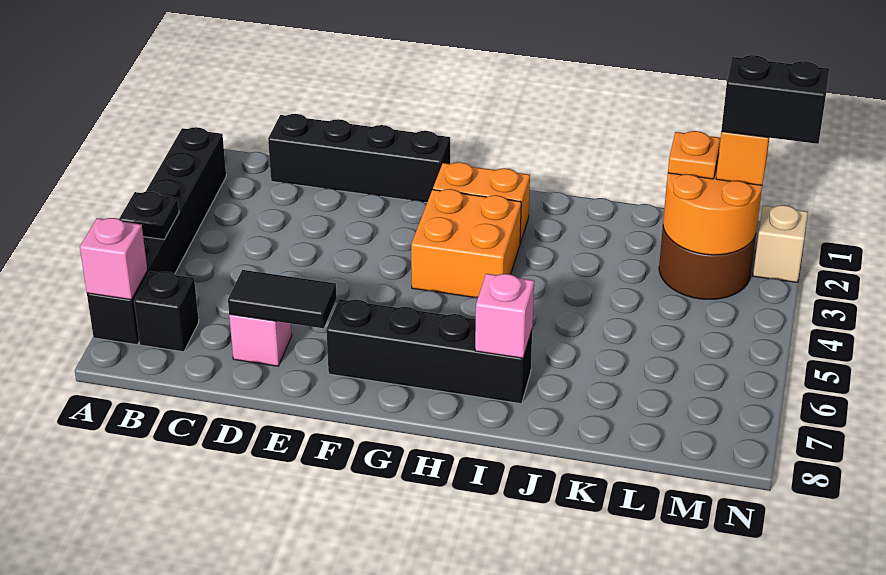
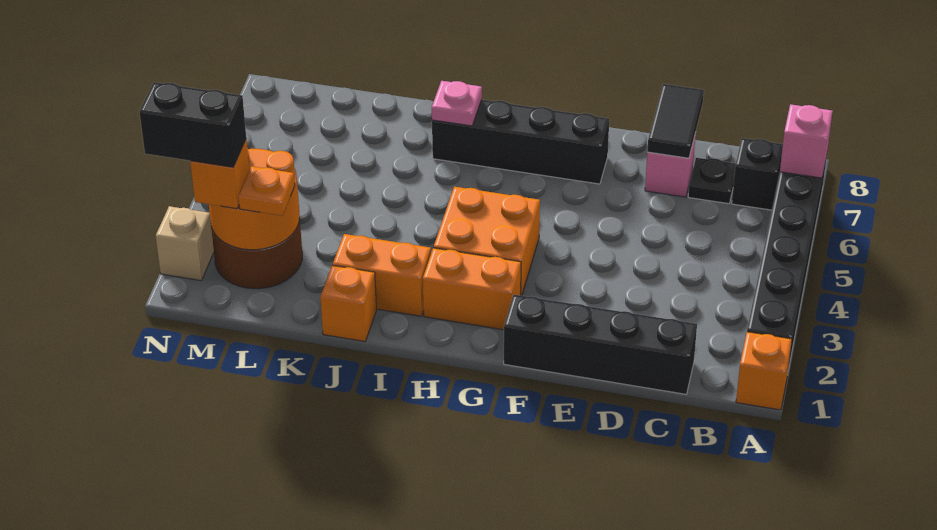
none -> orange brick A1 level 1
black plate A5 level 2 -> black plate C7 level 1
black tile D7:E7 level 2 -> black tile D7:D8 level 2
none -> orange brick I2:J2 level 1
pink brick I7 level 2 -> pink plate I7 level 2
none -> orange brick J1 level 1

